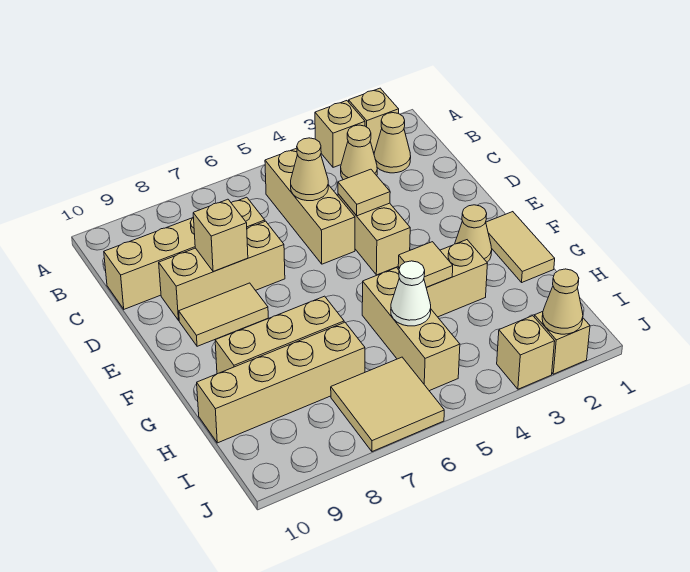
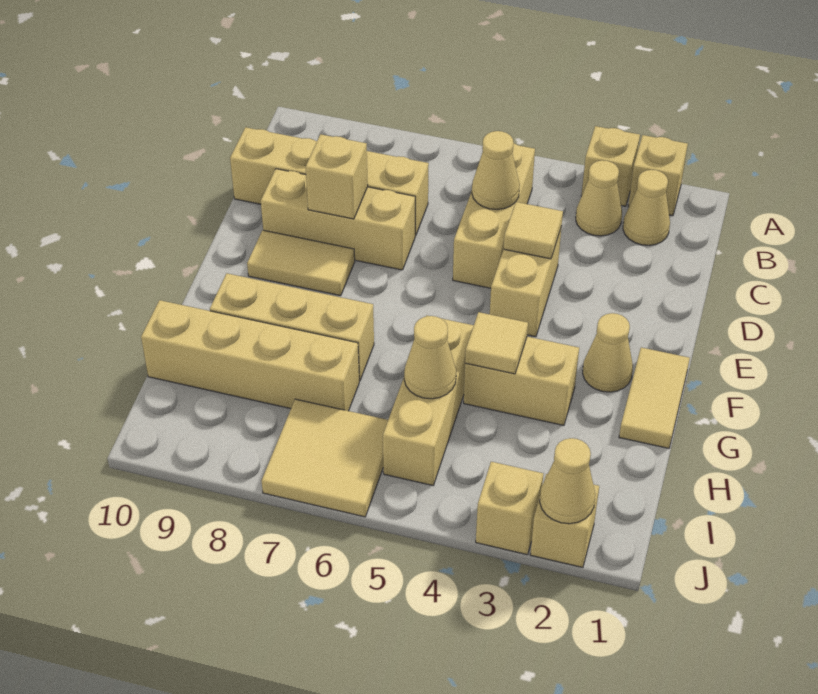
white cone H5 level 2 -> tan cone H5 level 2

